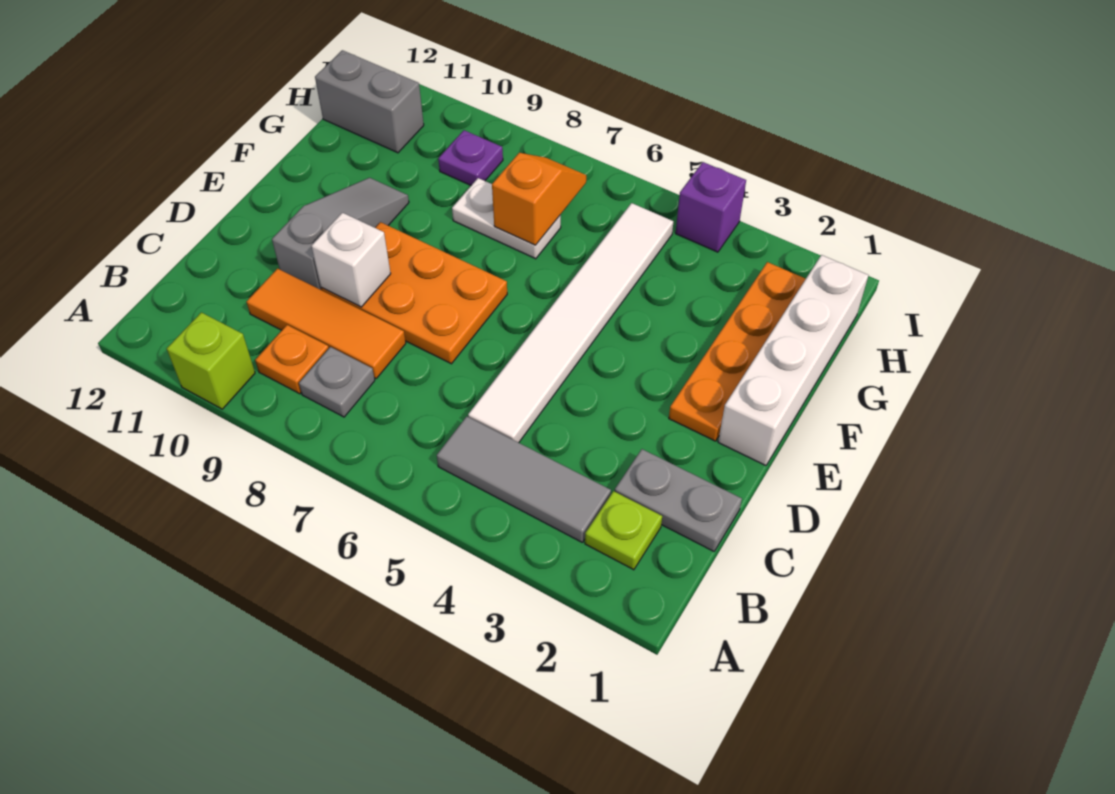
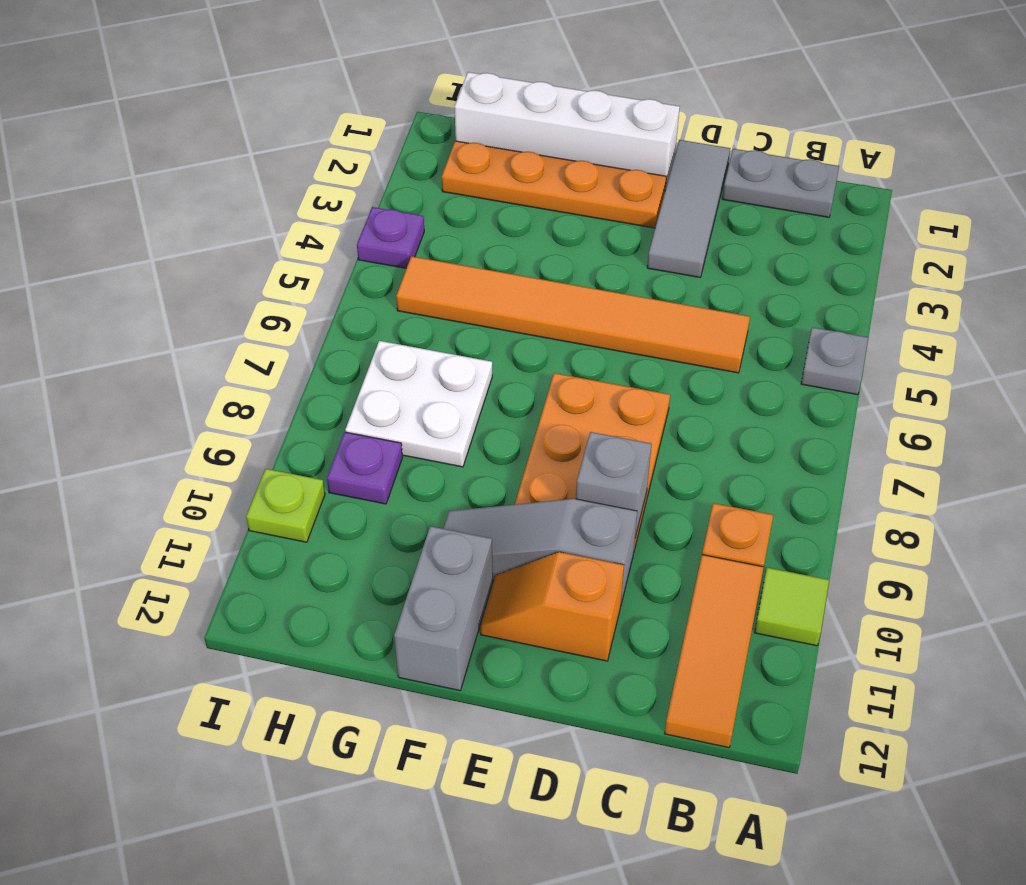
lime brick A10 level 1 -> lime tile A10 level 1
lime plate B2 level 1 -> lime plate I10 level 1
grey tile B3:B5 level 1 -> grey tile D1:D3 level 1
grey plate B8 level 1 -> grey plate A5 level 1
grey plate C1:C2 level 1 -> grey plate B1:C1 level 1
white tile C5:H5 level 1 -> orange tile C5:H5 level 1
orange tile C8:C10 level 1 -> orange tile B10:B12 level 1
white brick D9 level 2 -> grey brick D9 level 2
white plate G7:G8 level 1 -> white plate G7:H8 level 1
orange slope G7:H7 level 2 top G -> orange slope D11:E11 level 1 top D
grey brick H11:H12 level 1 -> grey brick F11:F12 level 1
purple brick I4 level 1 -> purple plate I4 level 1

